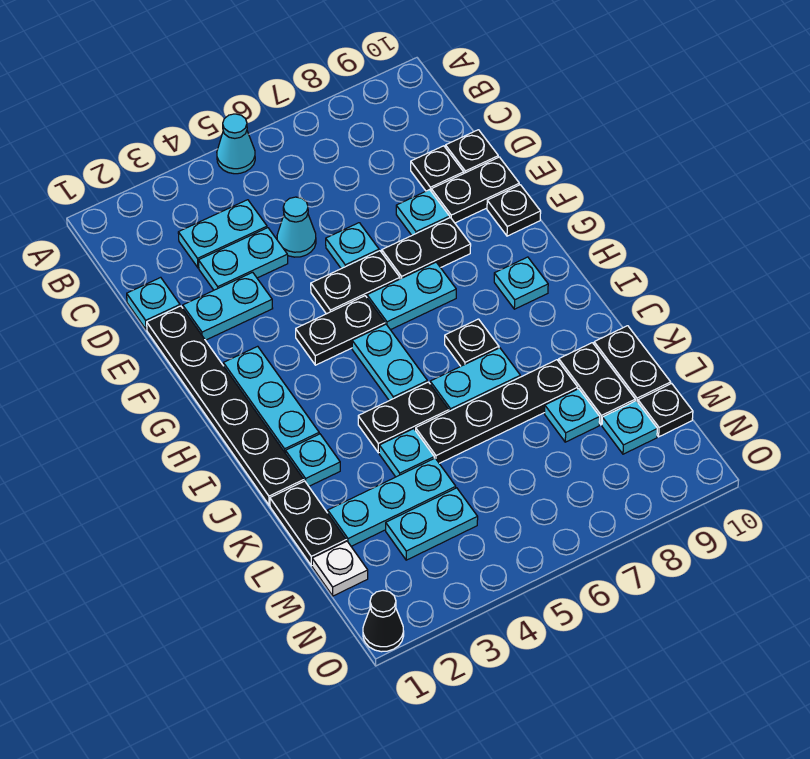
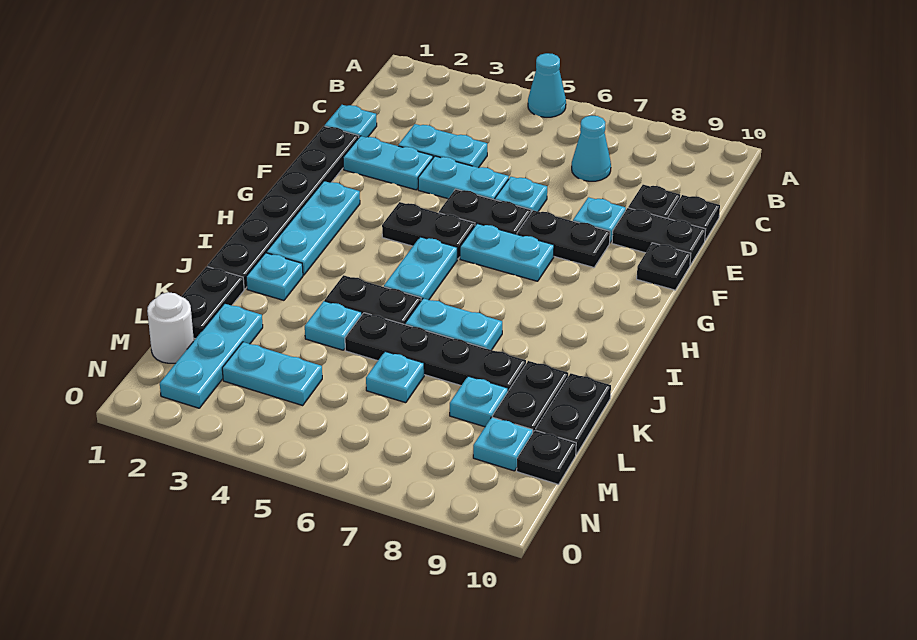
cyan plate C3:C4 level 1 -> cyan plate E4:E5 level 1
cyan cone D5 level 1 -> cyan cone C7 level 1
cyan plate H9 level 1 -> cyan plate L6 level 1
black plate I7 level 1 -> none
cyan plate L2:L4 level 1 -> cyan plate L2:N2 level 1
white plate M1 level 1 -> white round brick M1 level 1
black cone O1 level 1 -> none

